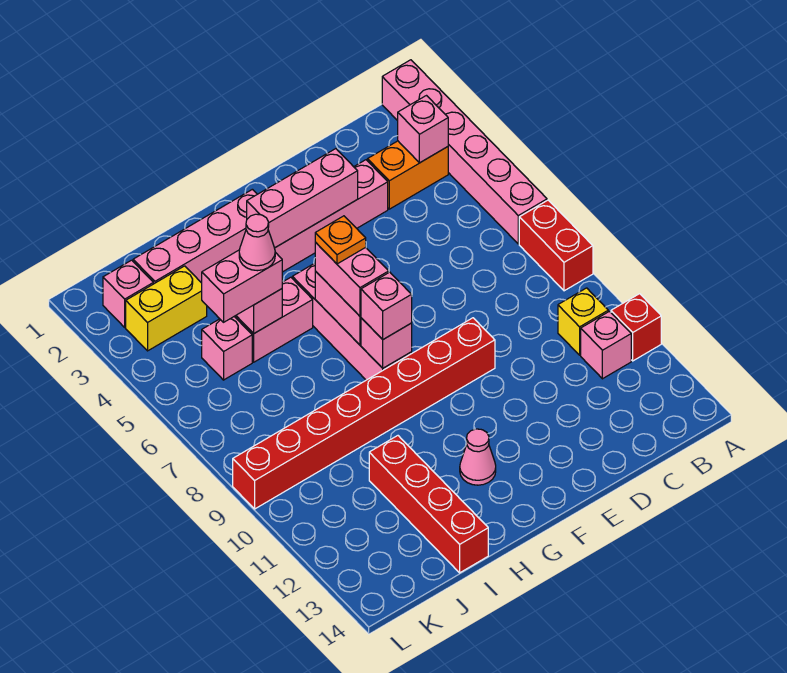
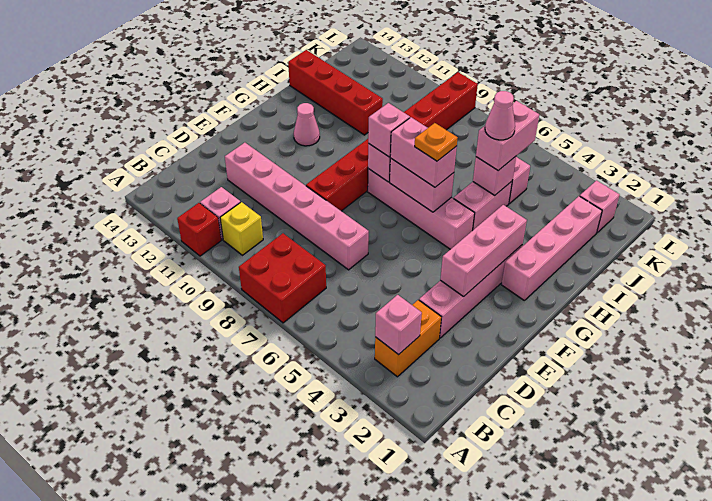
pink brick A1:A6 level 1 -> pink brick D7:D12 level 1
red brick A7:A8 level 1 -> red brick A7:B8 level 1
yellow brick J3:K3 level 1 -> none

